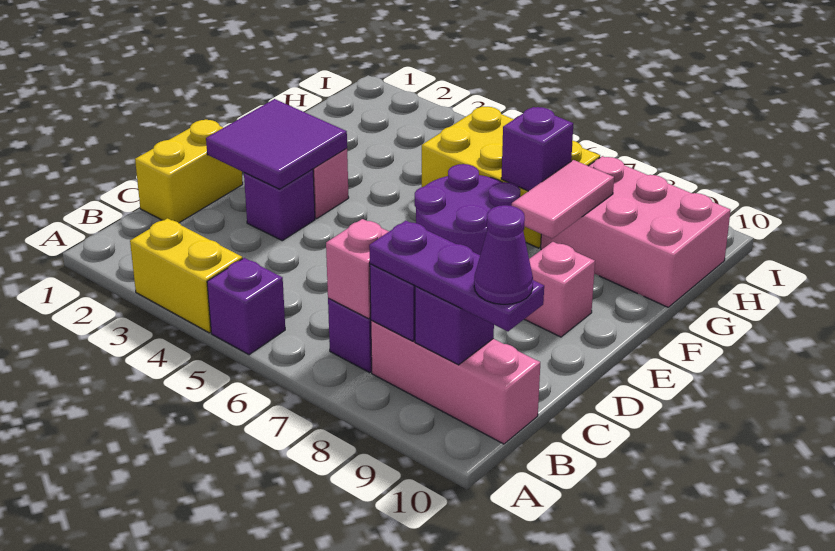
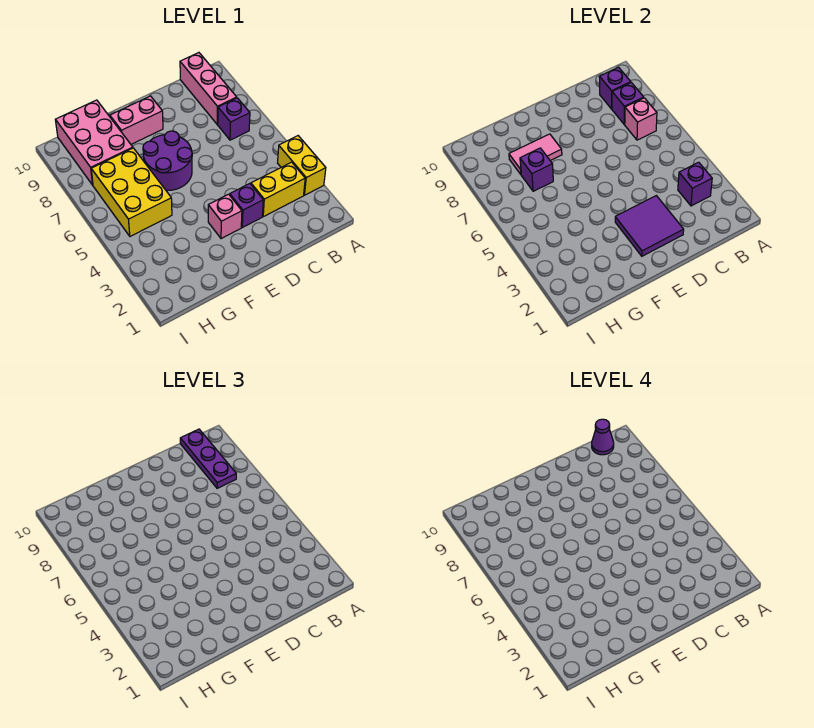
purple brick A5 level 1 -> purple brick B3 level 2
yellow brick C1:D1 level 1 -> yellow brick B3:C3 level 1
pink brick E9 level 1 -> pink brick E9:F9 level 1

